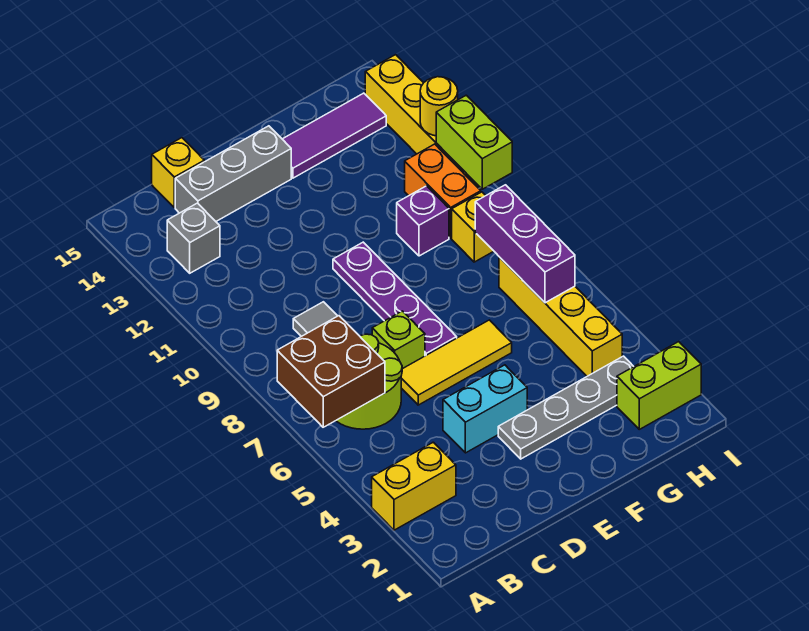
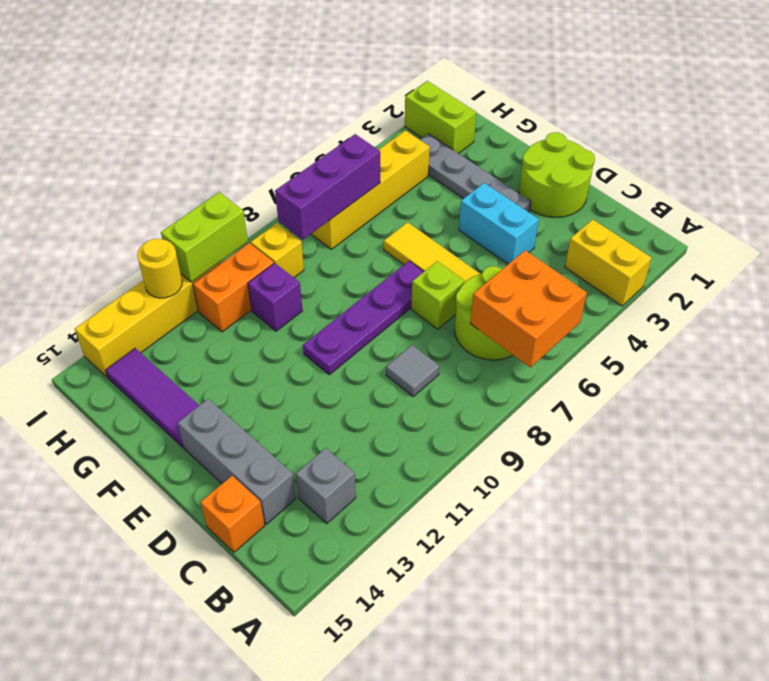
brown brick A6:B7 level 2 -> orange brick A6:B7 level 2
yellow brick C15 level 1 -> orange brick C15 level 1
none -> lime round brick D1:E2 level 1

